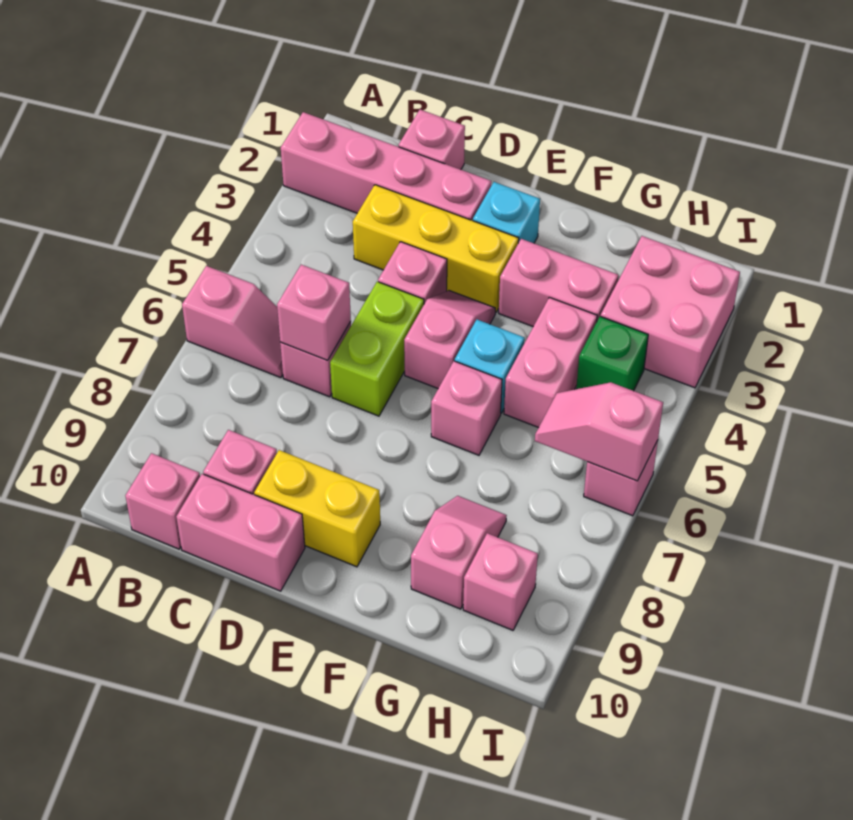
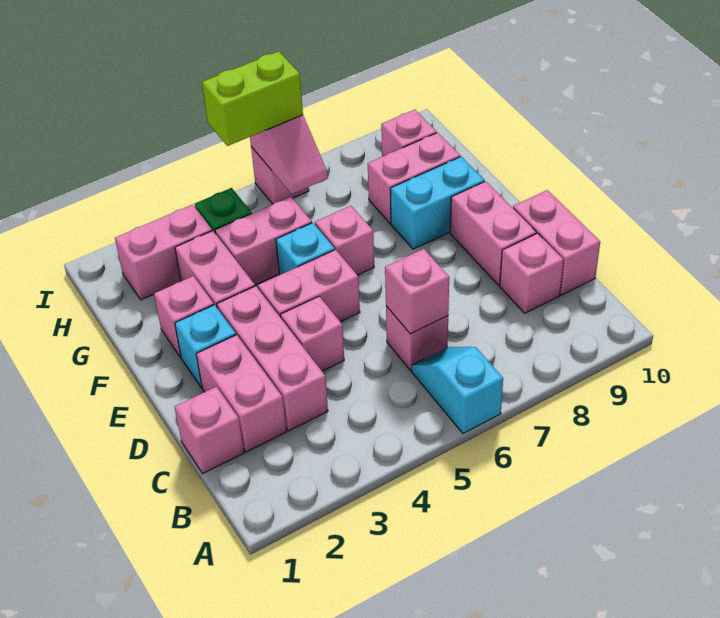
pink brick A2:D2 level 1 -> pink brick C2:D2 level 1
pink slope A6:B6 level 1 top A -> cyan slope A6:B6 level 1 top A
pink brick B10 level 1 -> pink brick F2 level 1
yellow brick C3:E3 level 1 -> pink brick C3:E3 level 1
lime brick D5:D6 level 1 -> lime brick I5:I6 level 3
yellow brick D9:E9 level 1 -> pink brick D9:E9 level 1
pink slope E4:E5 level 1 top 5 -> pink brick E4:E5 level 1
none -> cyan brick F8:F9 level 1
pink slope G8:G9 level 1 top 9 -> pink brick G8:G9 level 1
pink brick H2:I3 level 1 -> pink brick H2:H3 level 1

